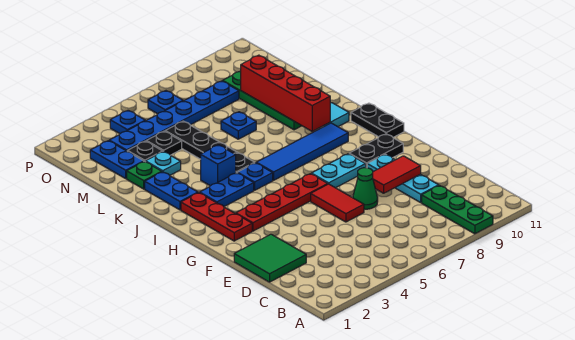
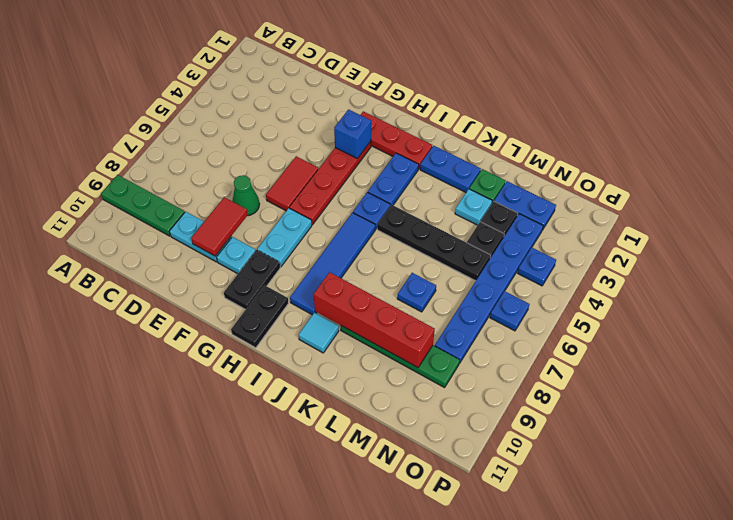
green tile D1:E2 level 1 -> none
red tile E6:F6 level 1 -> red tile F5:F6 level 1
black plate H11:I11 level 1 -> black plate H10:H11 level 1
blue brick J4 level 1 -> blue brick G3 level 2

